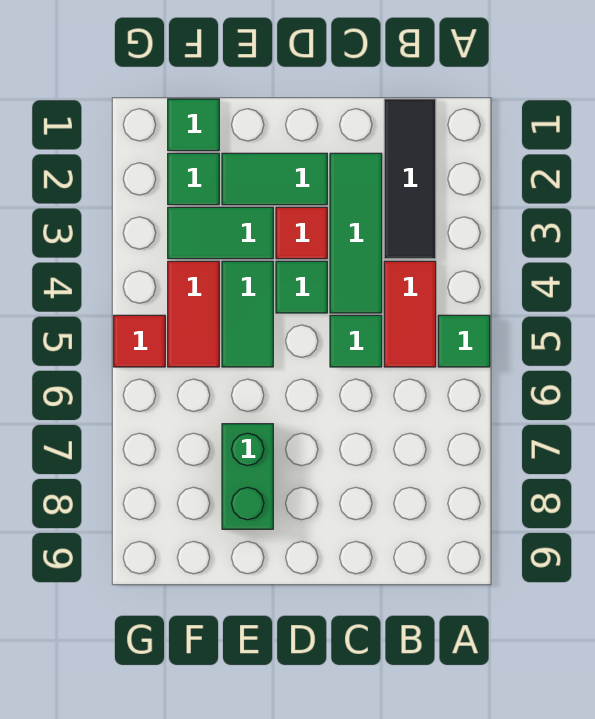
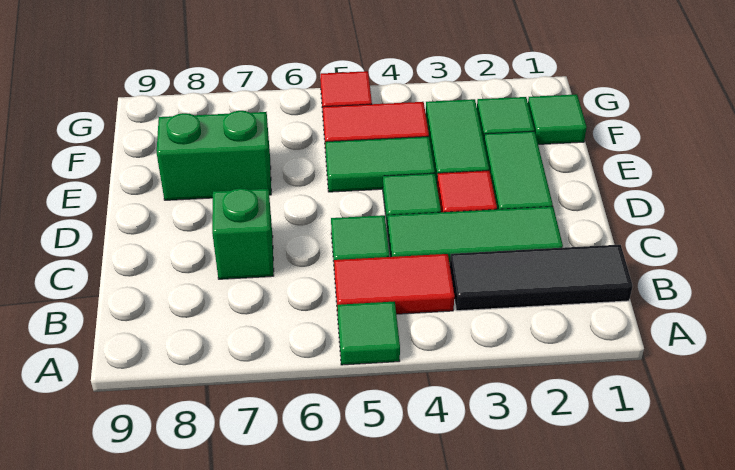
none -> green brick C7 level 1

